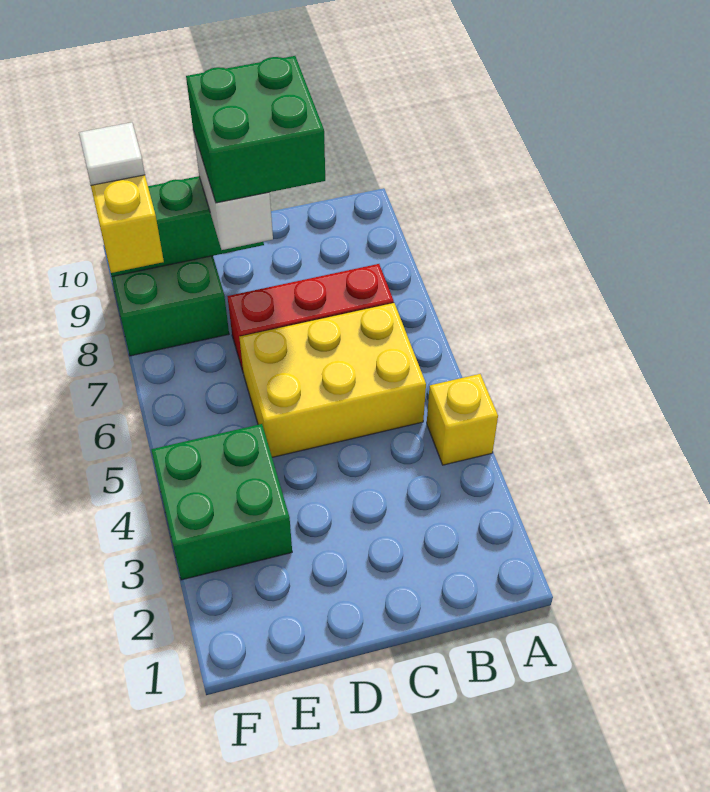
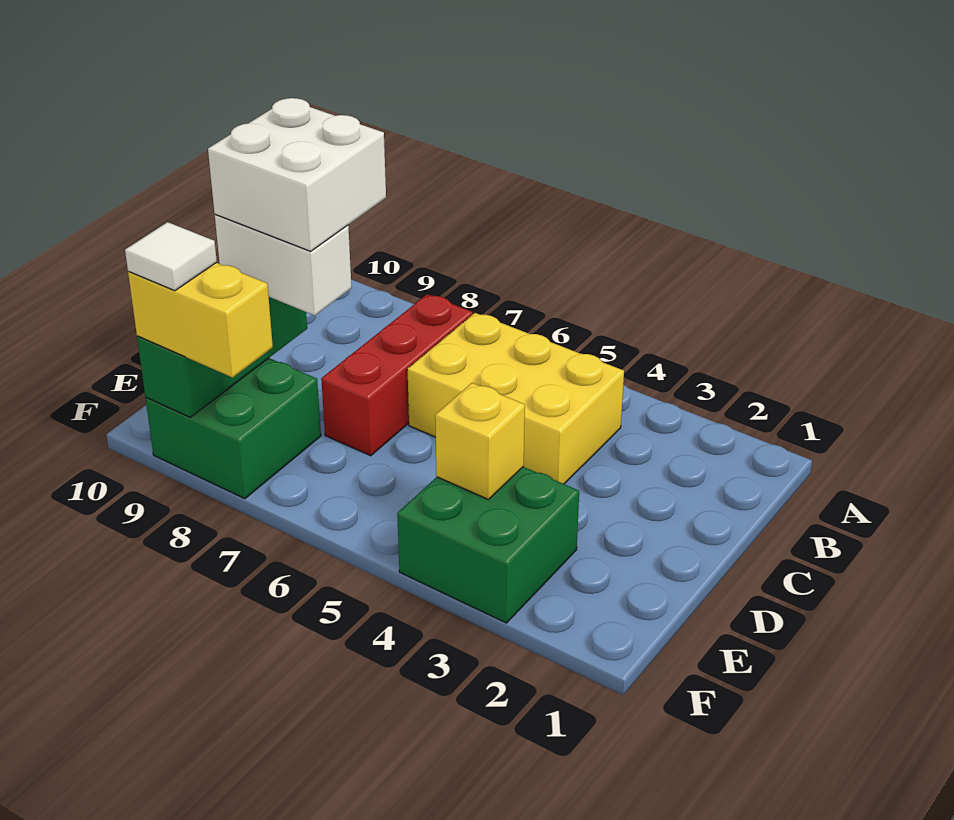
yellow brick A4 level 1 -> yellow brick E4 level 2
yellow brick B5:D6 level 1 -> yellow brick B4:C6 level 1
green brick C8:D9 level 4 -> white brick C8:D9 level 4

